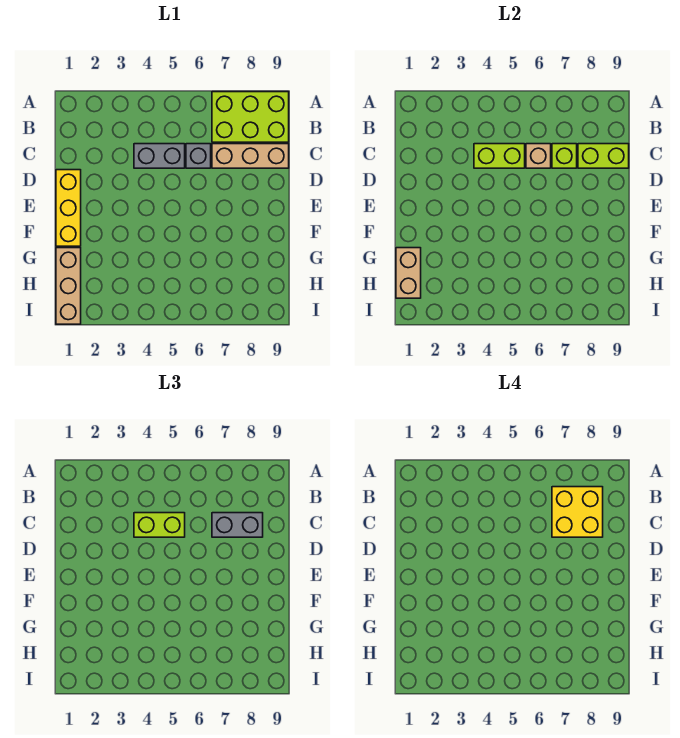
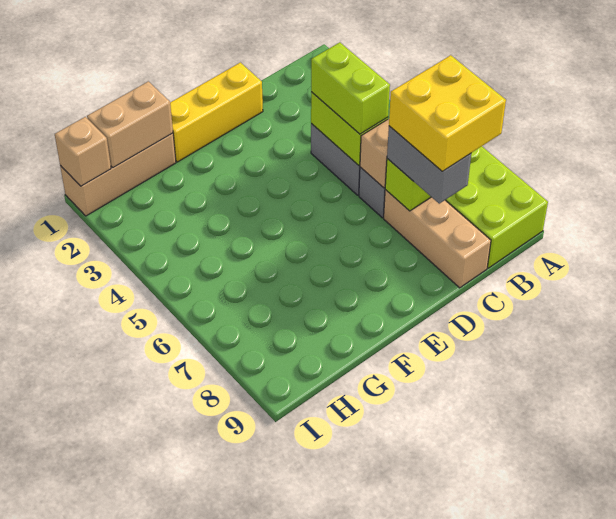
lime brick C8:C9 level 2 -> none
none -> tan brick I1 level 2

